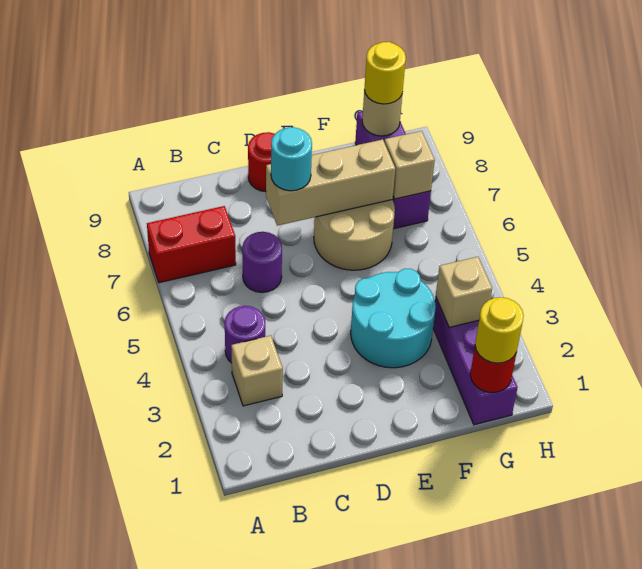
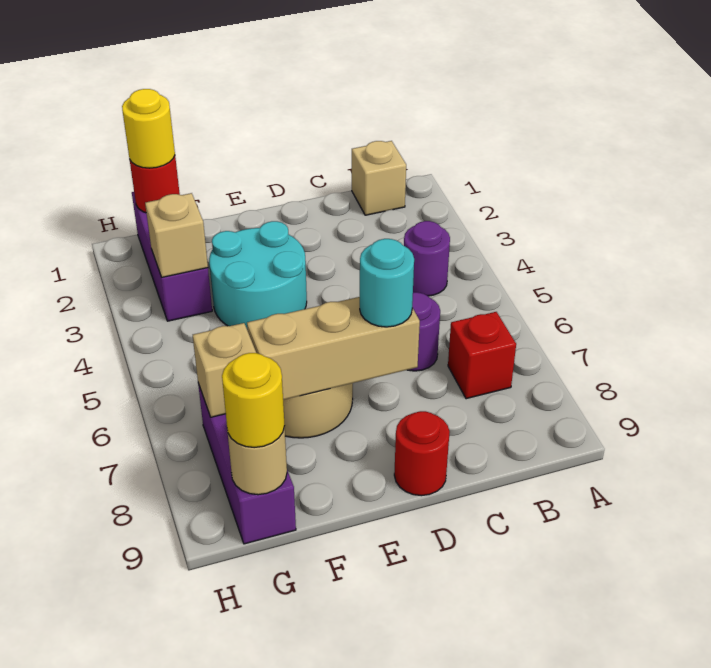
red brick A7:B7 level 1 -> red brick B7 level 1
tan brick B3 level 1 -> tan brick B1 level 1

